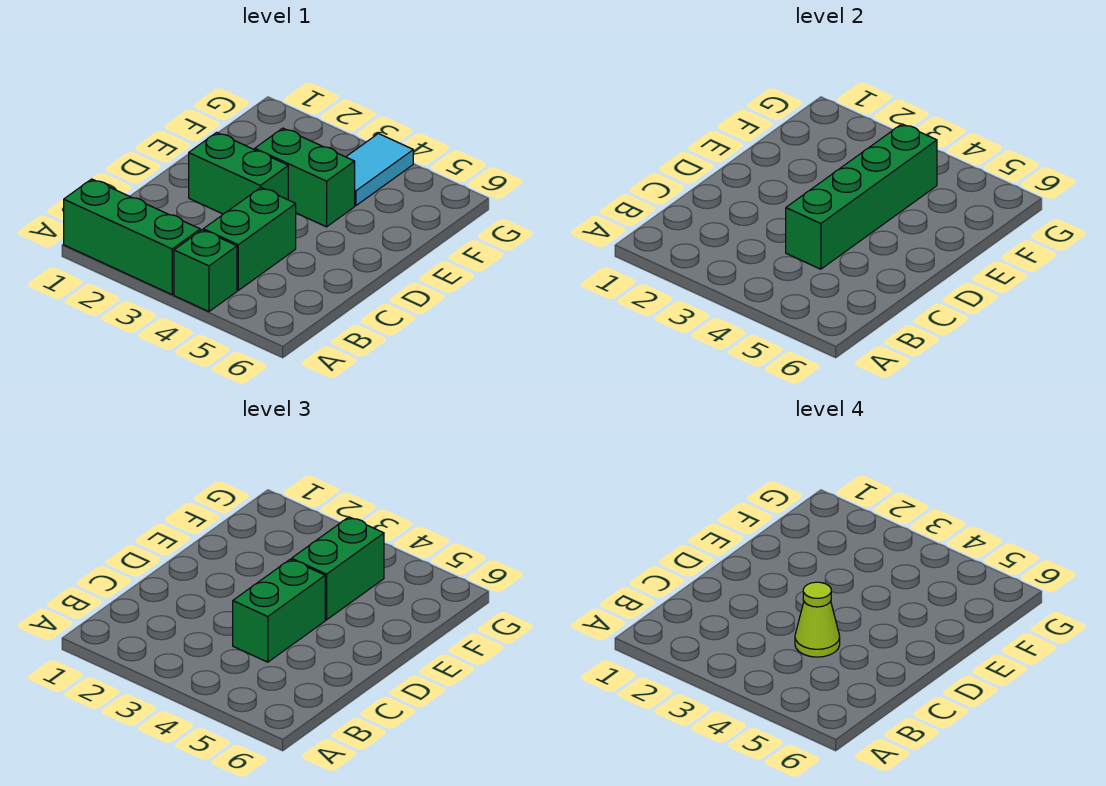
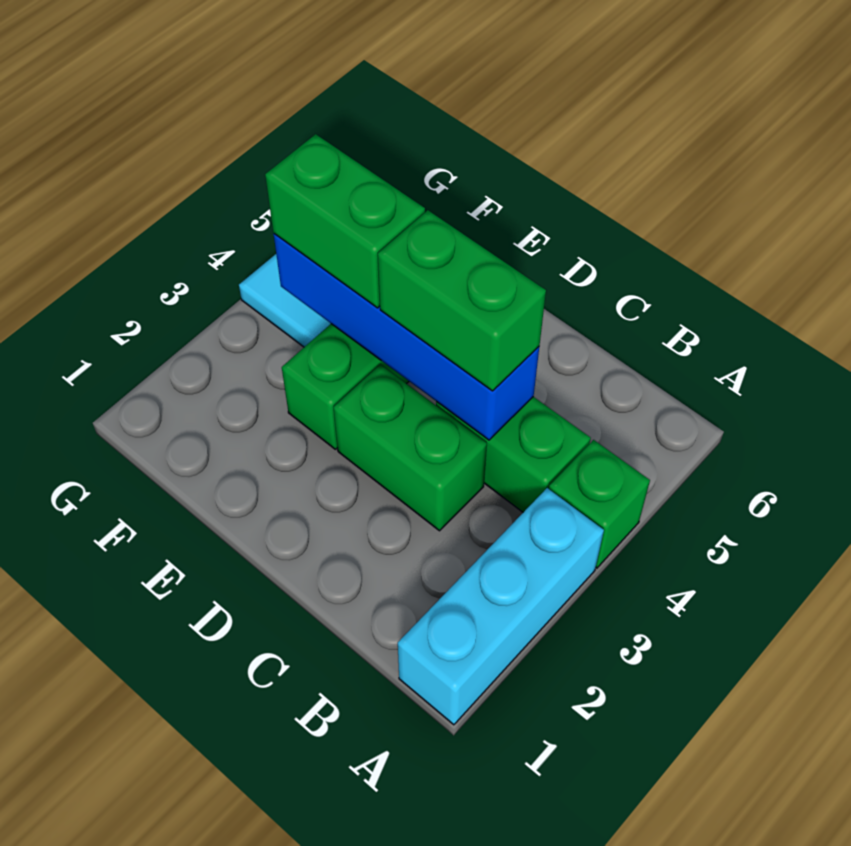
green brick A1:A3 level 1 -> cyan brick A1:A3 level 1
green brick C4:F4 level 2 -> blue brick C4:F4 level 2
lime cone C4 level 4 -> none
green brick D2:D3 level 1 -> green brick C3:D3 level 1

